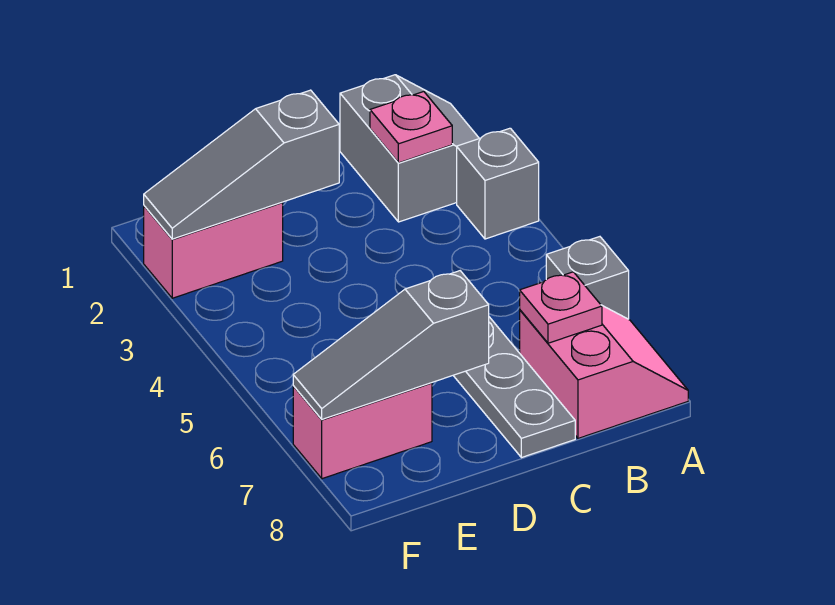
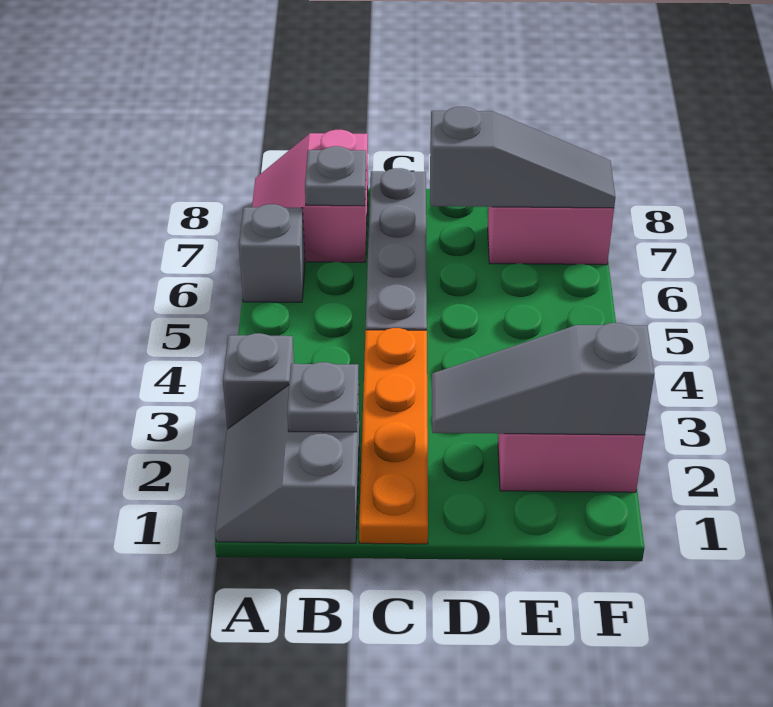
pink plate B2 level 2 -> grey plate B2 level 2
pink plate B7 level 2 -> grey plate B7 level 2
none -> orange plate C1:C4 level 1
grey slope D2:F2 level 2 top D -> grey slope D2:F2 level 2 top F

